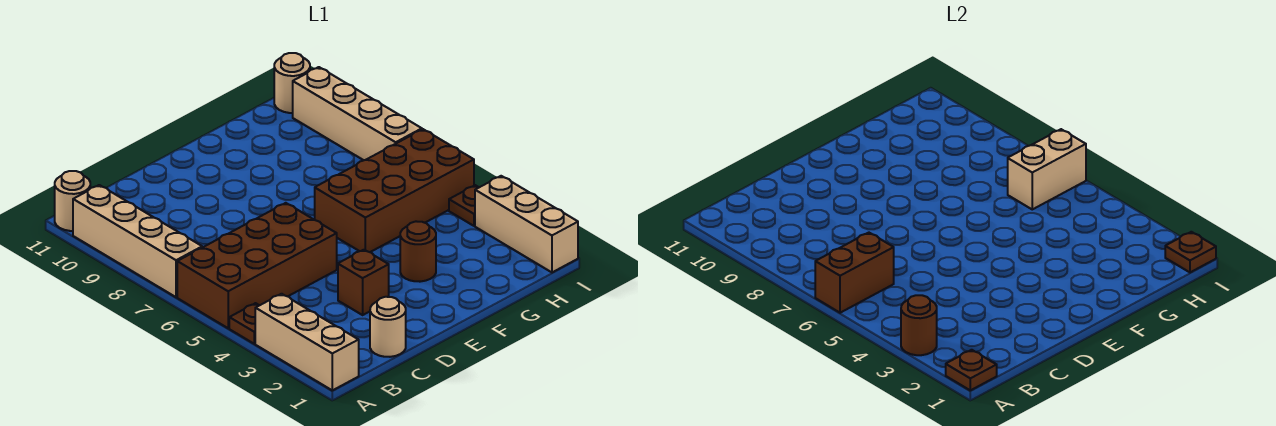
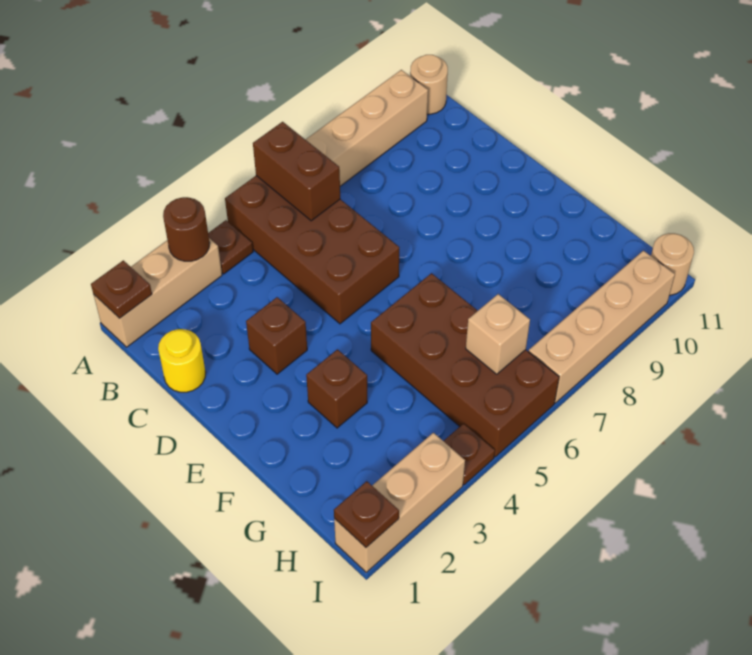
tan round brick C1 level 1 -> yellow round brick C1 level 1
brown round brick F3 level 1 -> brown brick F3 level 1
tan brick H6:I6 level 2 -> tan brick H6 level 2

